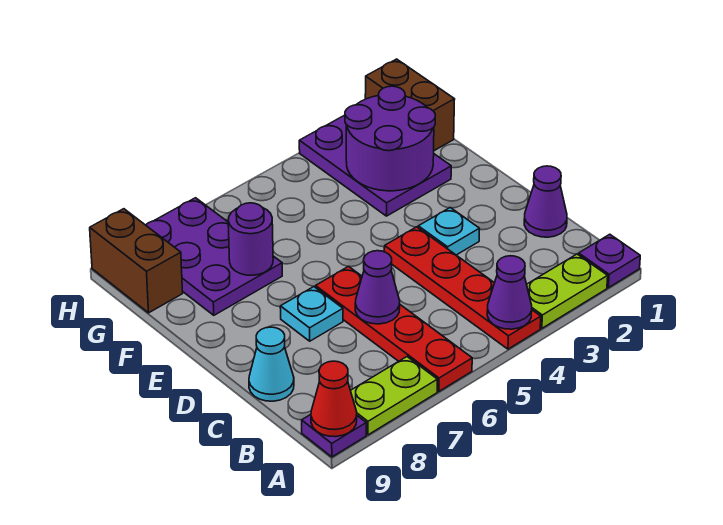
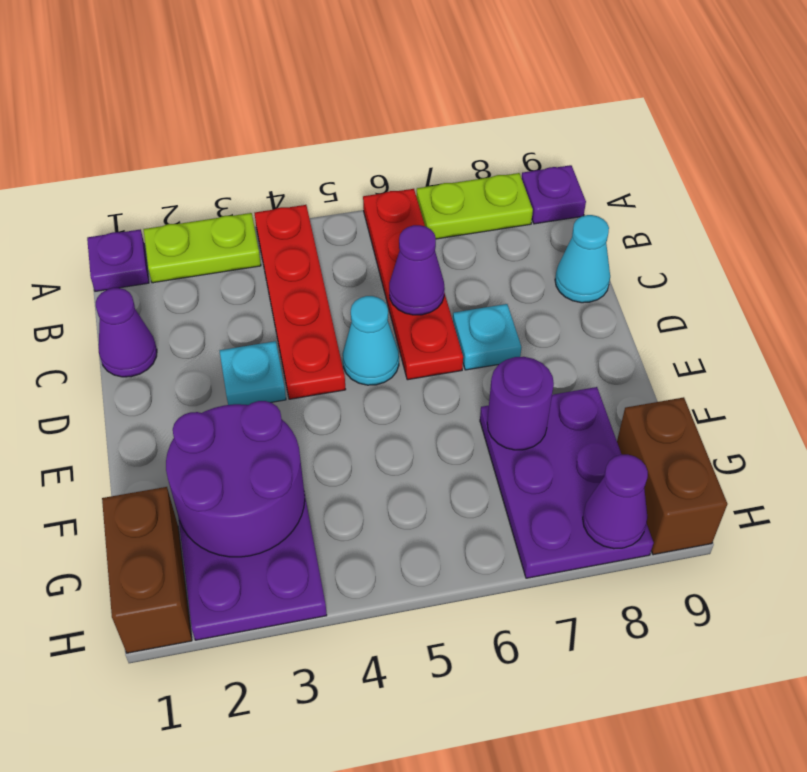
purple cone A4 level 2 -> purple cone H8 level 2
red cone A9 level 2 -> none
none -> cyan cone D5 level 1

